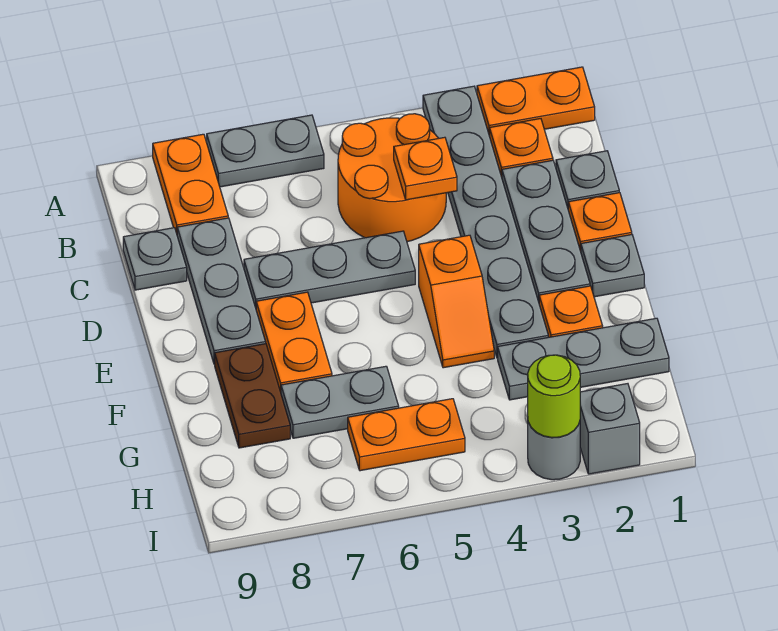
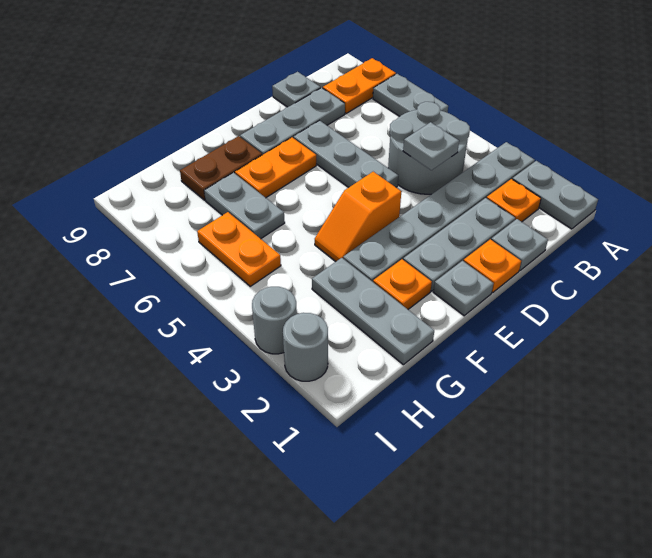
orange plate A1:A2 level 1 -> grey plate A1:A2 level 1
orange round brick B4:C5 level 1 -> grey round brick B4:C5 level 1
orange plate C4 level 2 -> grey plate C4 level 2
grey brick I2 level 1 -> grey round brick I2 level 1
lime round brick I3 level 2 -> none

